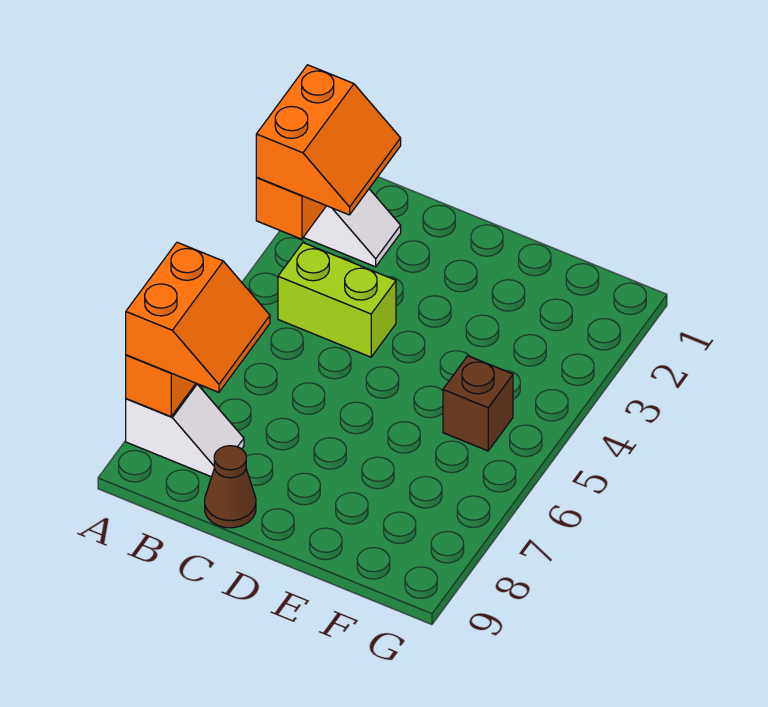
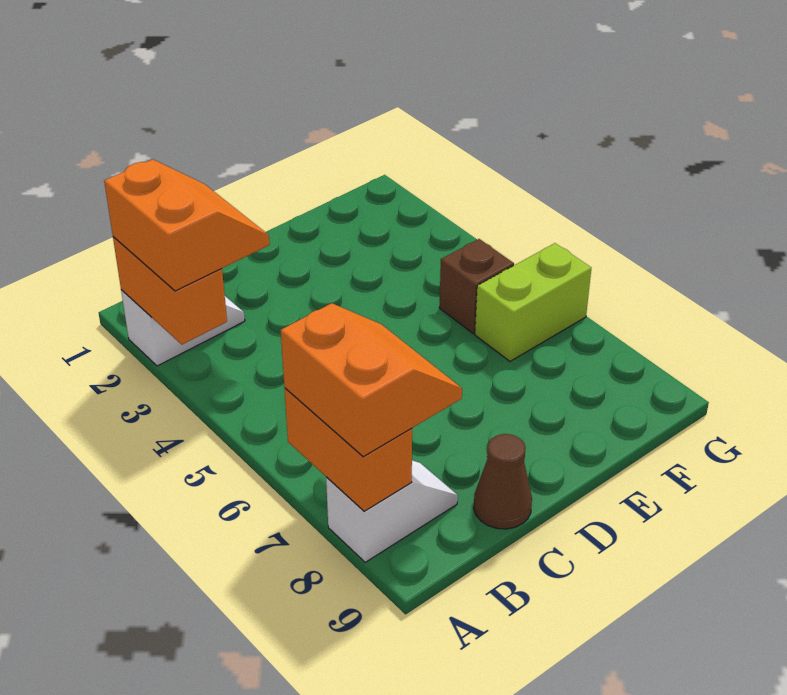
lime brick B4:C4 level 1 -> lime brick F6:G6 level 1

